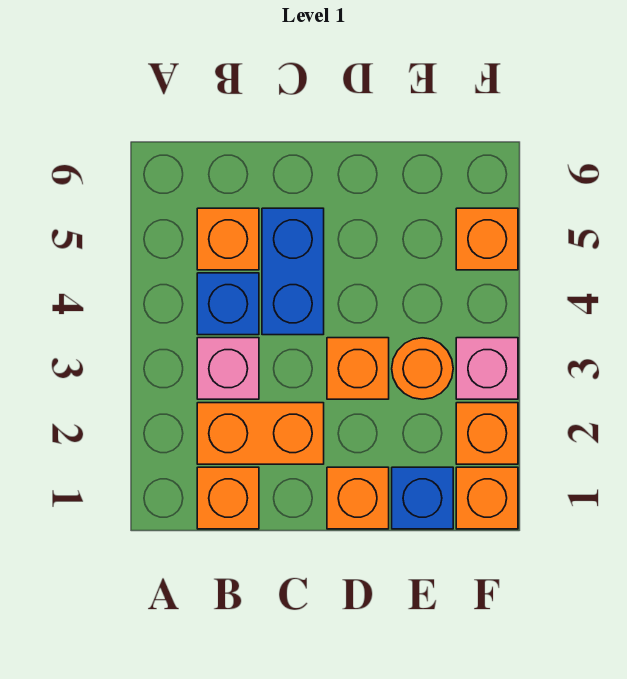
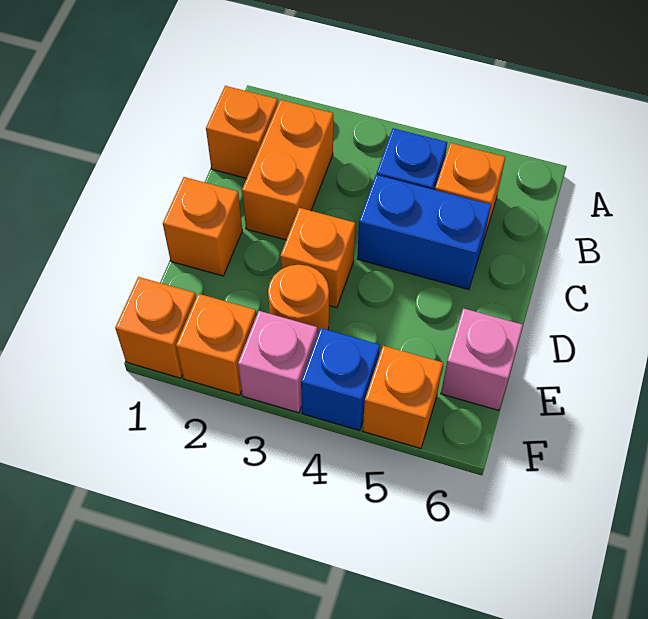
pink brick B3 level 1 -> pink brick E6 level 1
blue brick E1 level 1 -> blue brick F4 level 1

